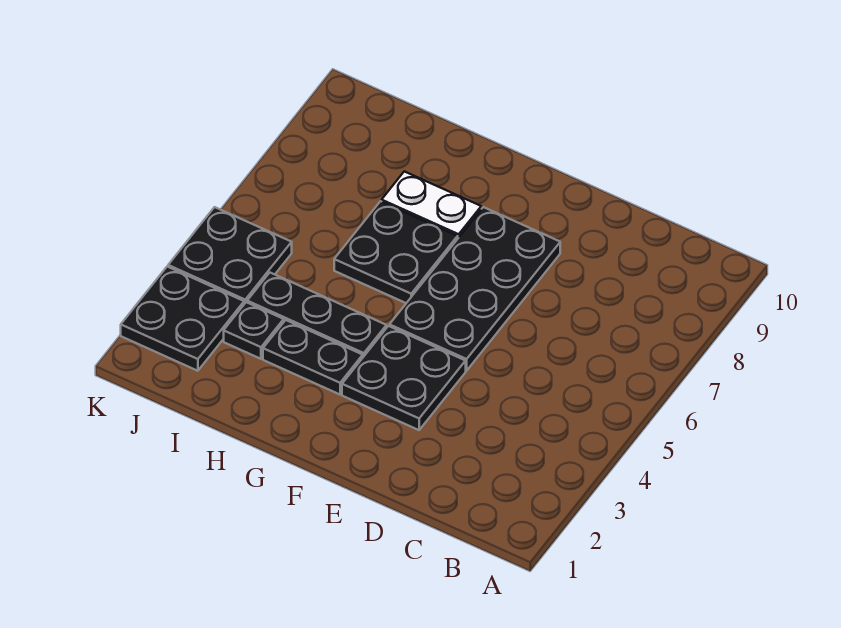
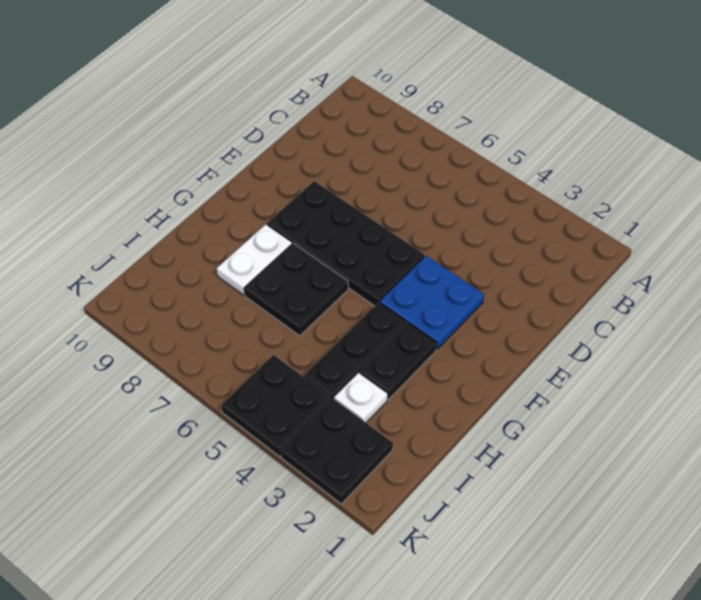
black plate E3:F4 level 1 -> blue plate E3:F4 level 1
black plate I3 level 1 -> white plate I3 level 1

